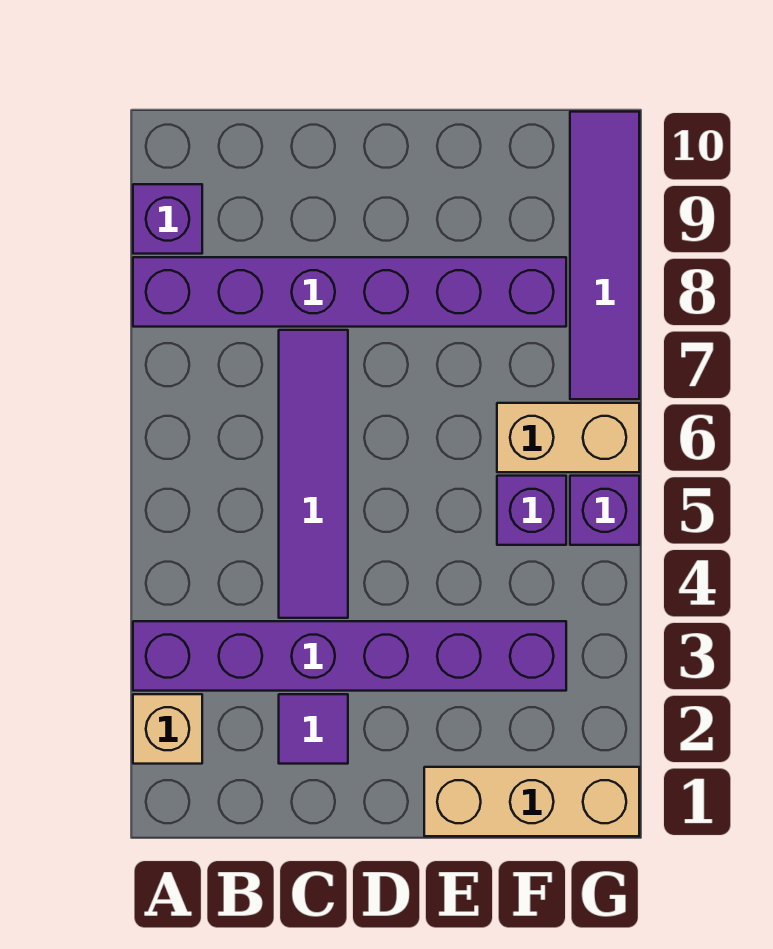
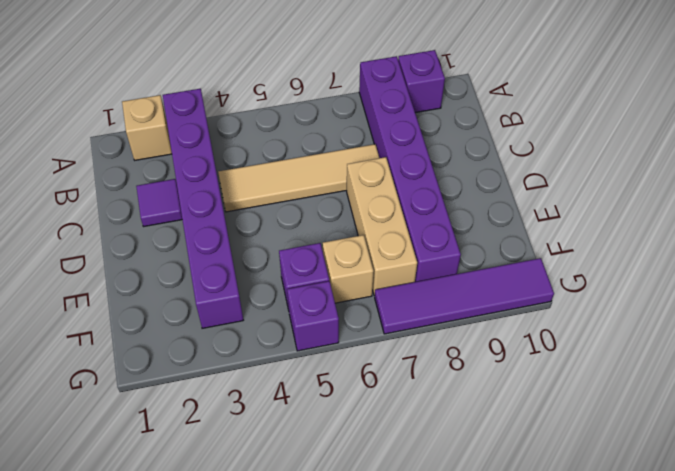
purple tile C4:C7 level 1 -> tan tile C4:C7 level 1
tan brick E1:G1 level 1 -> tan brick D7:F7 level 1
tan brick F6:G6 level 1 -> tan brick F6 level 1

